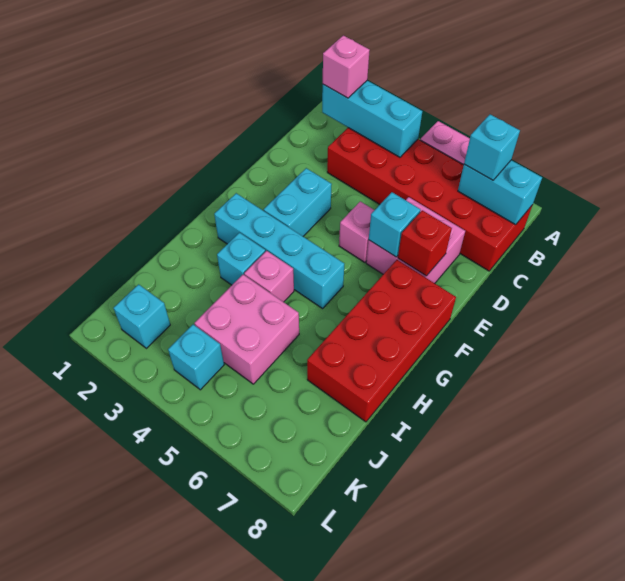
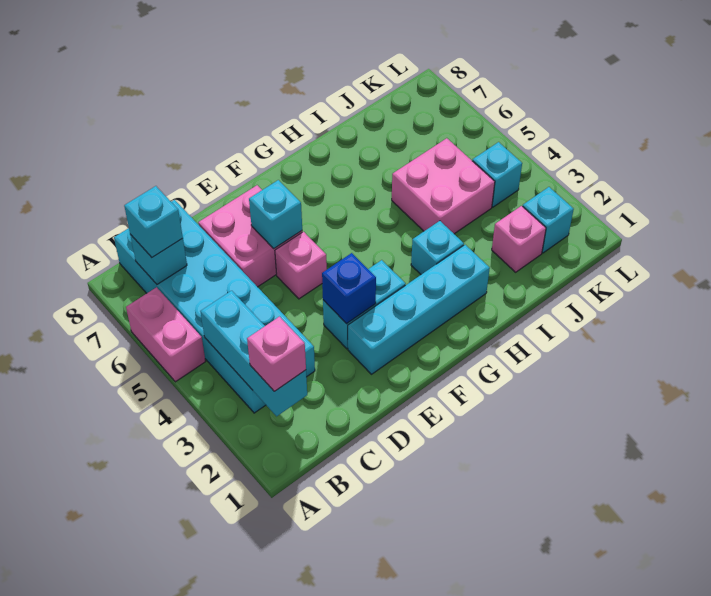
red brick B3:C8 level 1 -> cyan brick B3:C8 level 1
cyan brick B7:B8 level 2 -> cyan brick B7 level 2
none -> blue brick E3 level 2
red brick E7 level 2 -> none
red brick F7:I8 level 1 -> none
cyan brick G2:G5 level 1 -> cyan brick E2:H2 level 1
pink brick H4 level 1 -> pink brick J2 level 1

